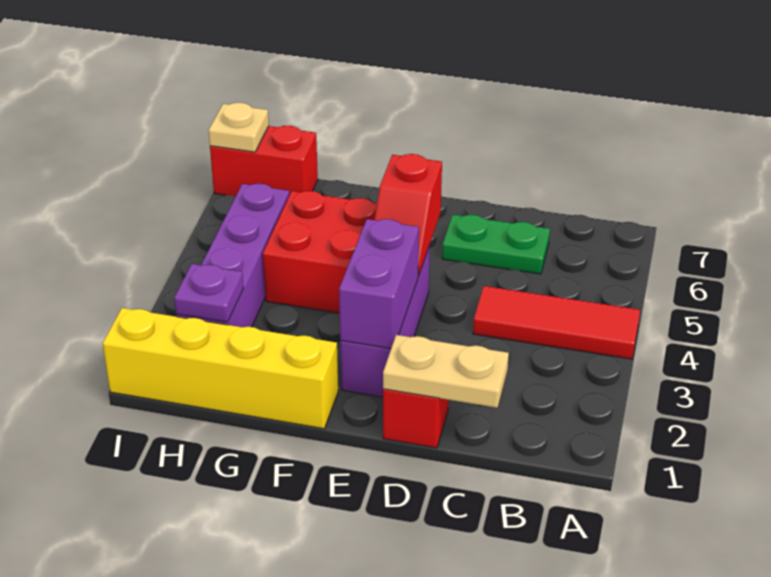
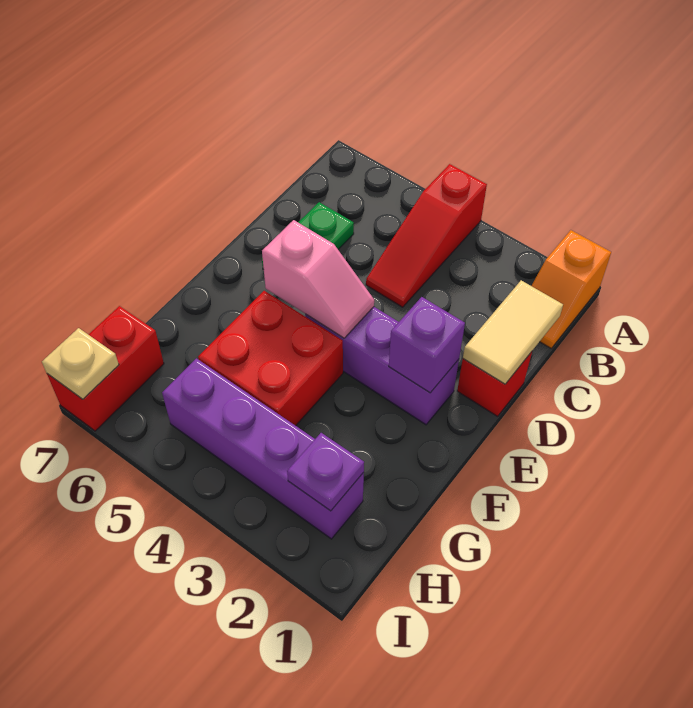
none -> orange slope A1:B1 level 1 top A
red tile A4:C4 level 1 -> red slope A4:C4 level 1 top A
tan plate C1:D1 level 2 -> tan tile C1:D1 level 2
purple brick E2:E3 level 2 -> purple brick E2 level 2
red slope E4:E5 level 2 top 5 -> pink slope E4:E5 level 2 top 5
yellow brick F1:I1 level 1 -> none

